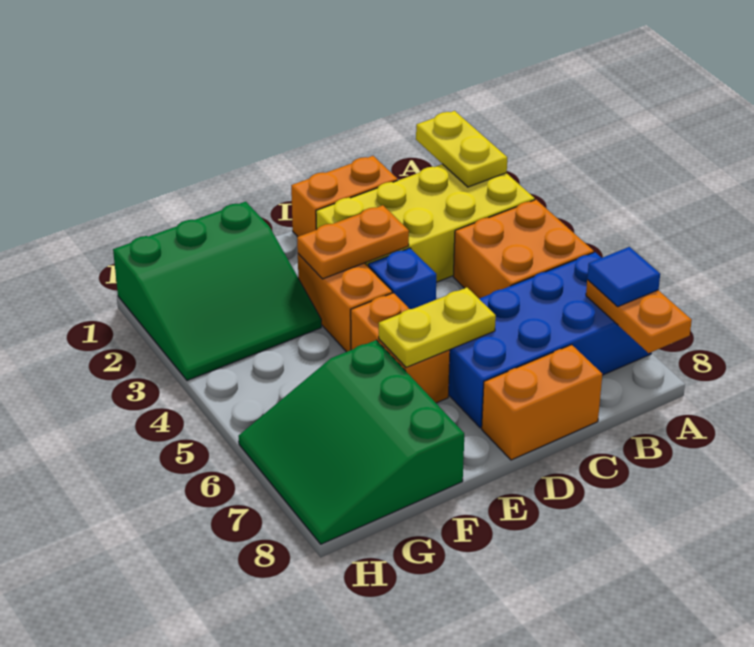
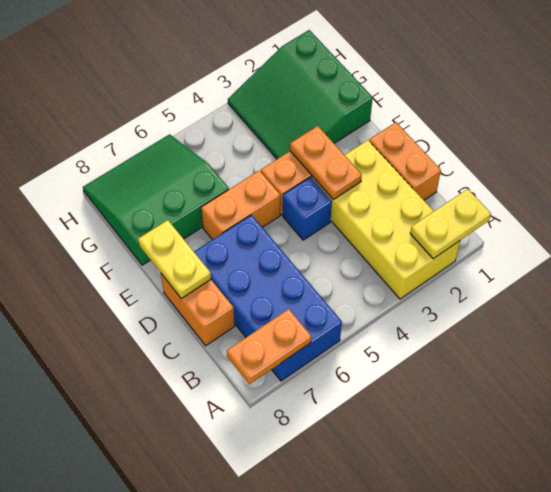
orange brick A4:B5 level 1 -> none
blue tile A7 level 3 -> none
yellow plate D6:E6 level 2 -> yellow plate D8:E8 level 2

